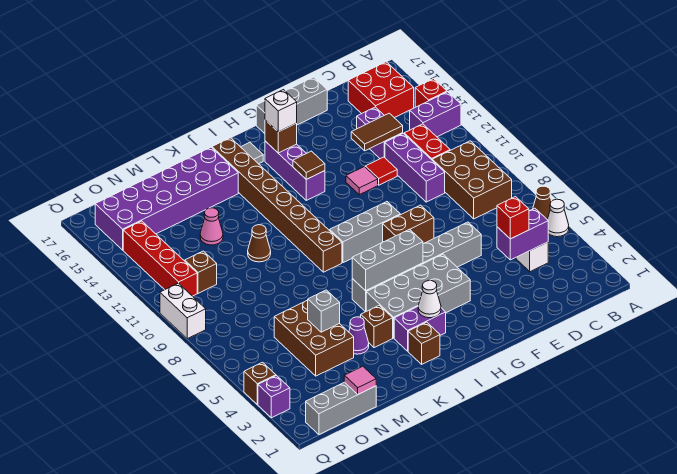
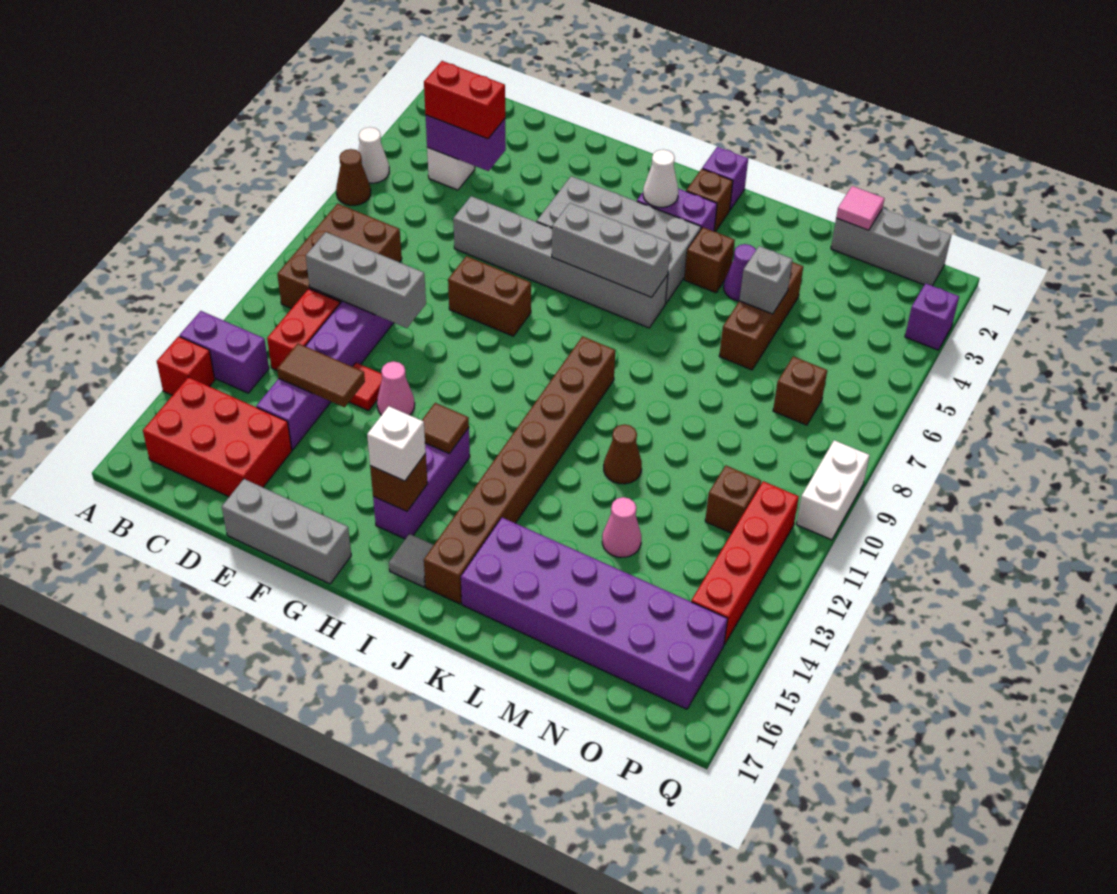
red brick B15:C16 level 1 -> red brick B15:D16 level 1
red brick D4 level 3 -> red brick C4:D4 level 3
pink tile F12 level 1 -> pink cone F12 level 1
grey brick G9:I9 level 1 -> grey brick C10:E10 level 2
none -> purple brick J1 level 1
brown brick M4:N6 level 1 -> brown brick M4:M6 level 1
brown brick Q4 level 1 -> brown brick O7 level 1

